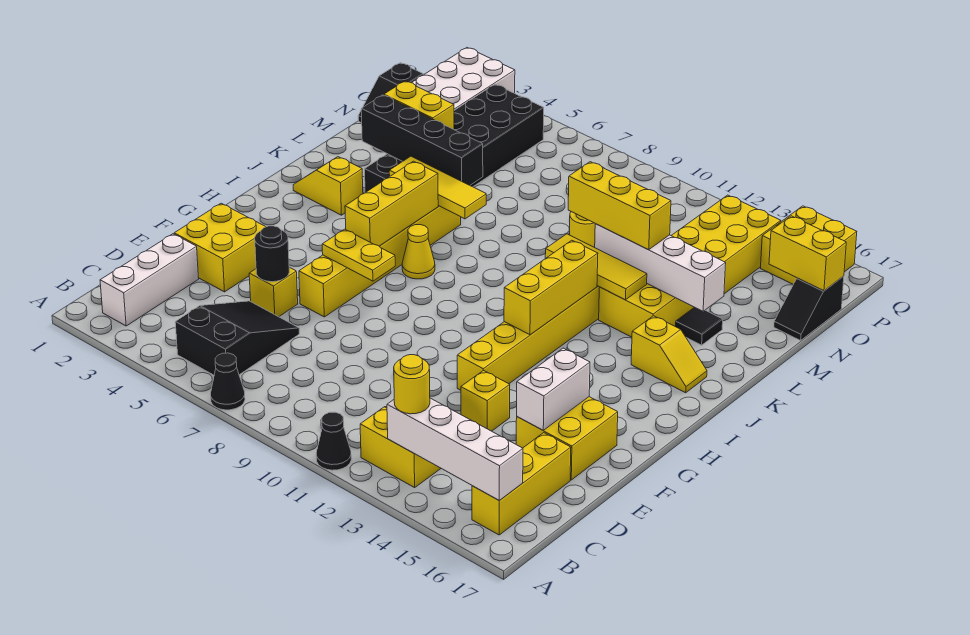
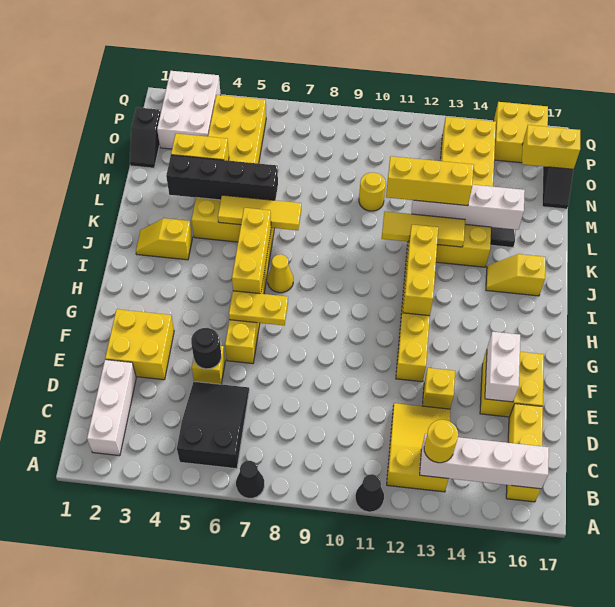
yellow slope J15:J16 level 1 top 15 -> yellow slope J15:J16 level 1 top 16
black brick K4:P5 level 1 -> yellow brick K4:P5 level 1

